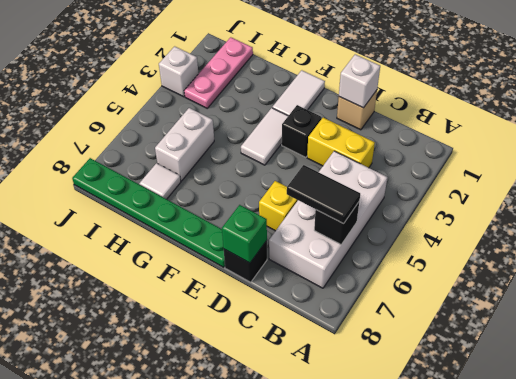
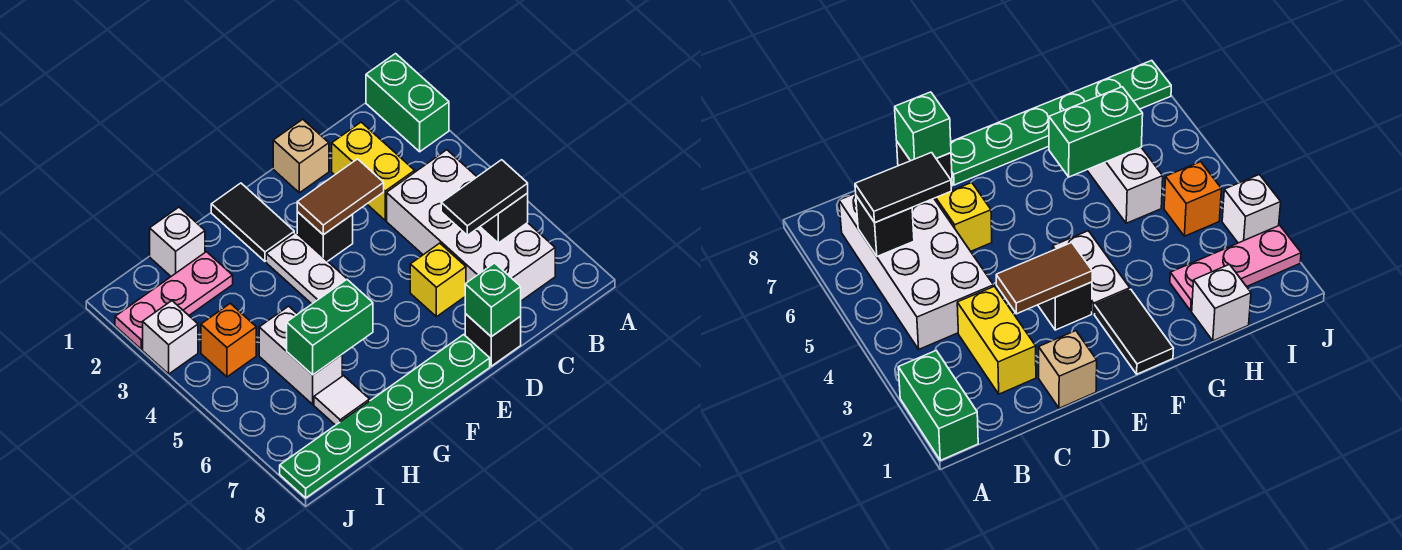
none -> green brick A1:A2 level 1
yellow brick C3:D3 level 1 -> yellow brick C2:C3 level 1
white brick D1 level 2 -> white brick H1 level 1
none -> brown tile D3:E3 level 2
white tile F1:F2 level 1 -> black tile F1:F2 level 1
white tile F3:F4 level 1 -> white plate F3:F4 level 1
none -> green brick G6:H6 level 2
pink plate I1:I3 level 1 -> pink plate H2:J2 level 1
none -> orange brick I4 level 1

